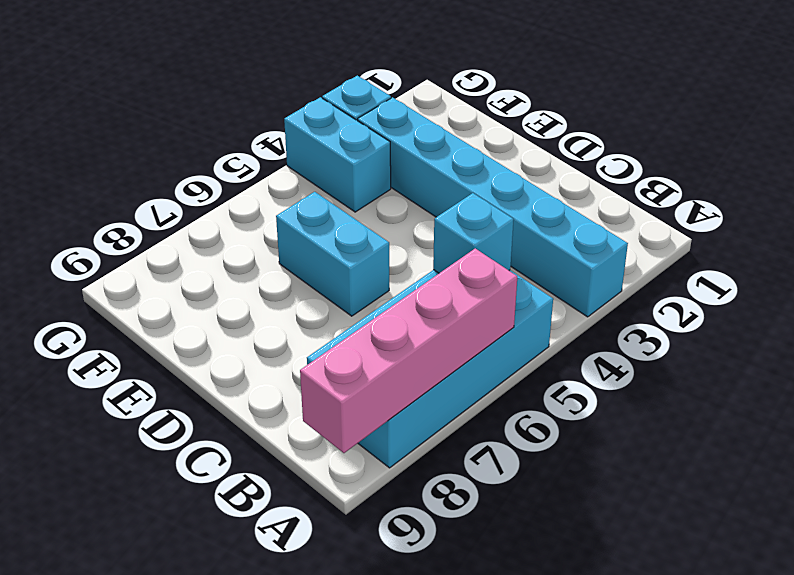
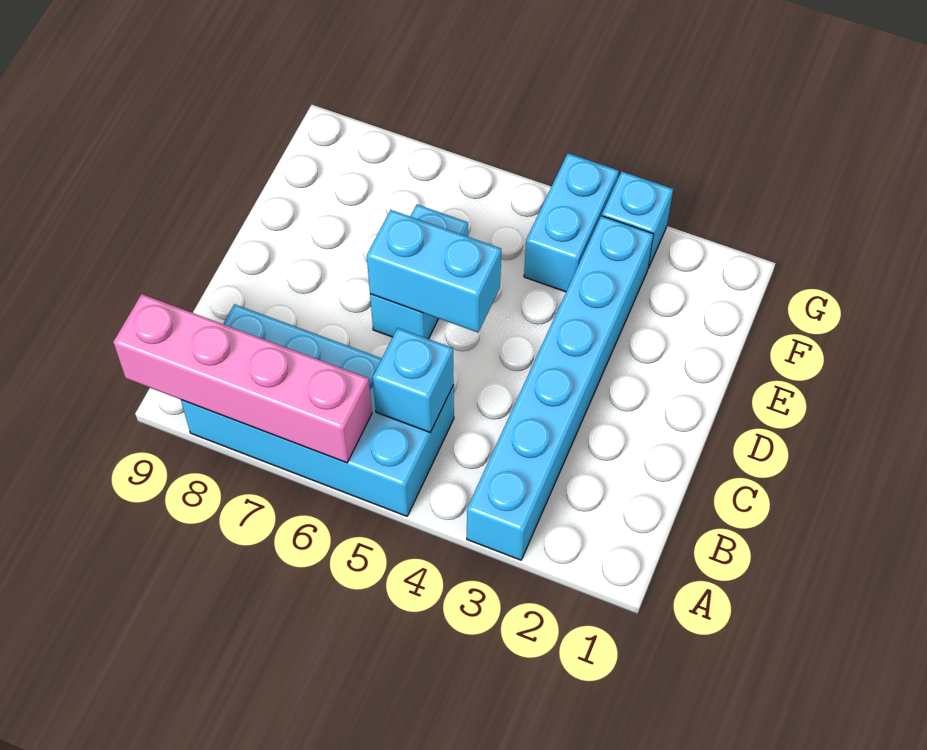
none -> cyan brick D5:D6 level 2

